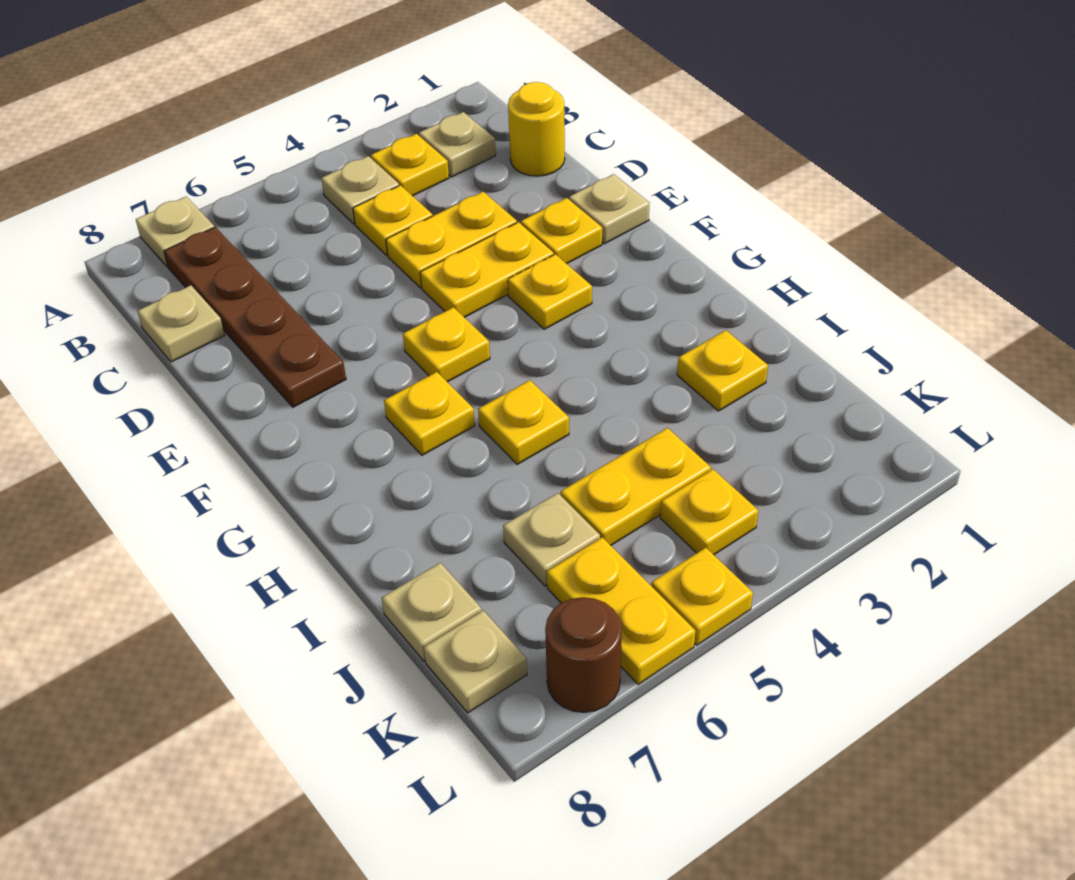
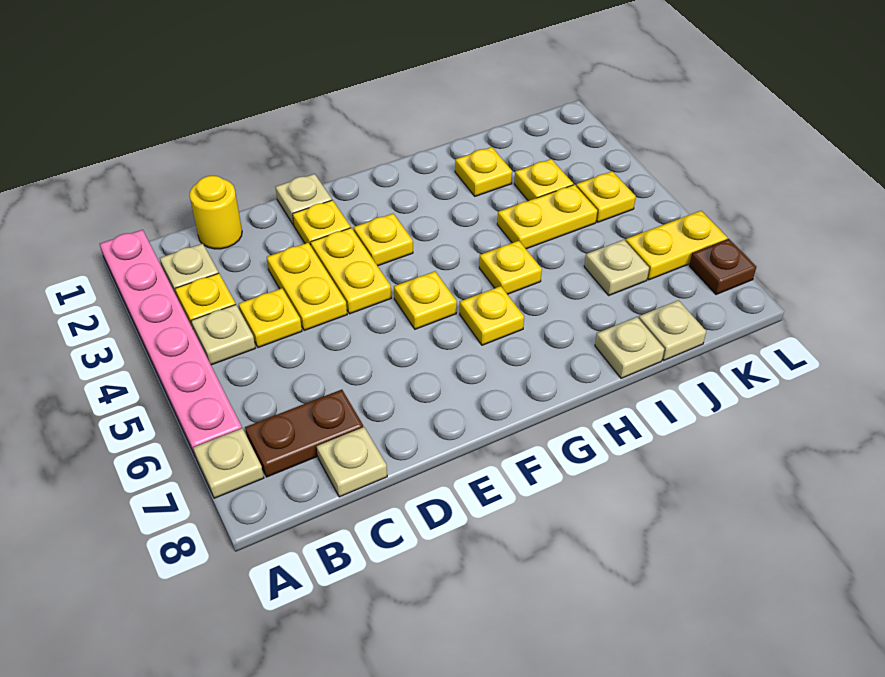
none -> pink plate A1:A6 level 1
brown plate B7:E7 level 1 -> brown plate B7:C7 level 1
yellow plate J4:J5 level 1 -> yellow plate I4:J4 level 1
tan plate K8 level 1 -> tan plate I8 level 1
yellow plate L5 level 1 -> yellow plate J3 level 1
brown round brick L7 level 1 -> brown plate L7 level 1

